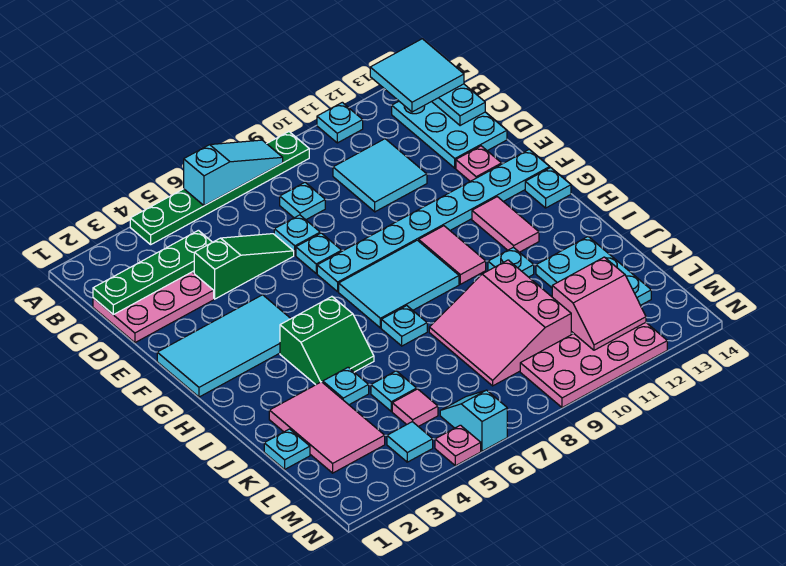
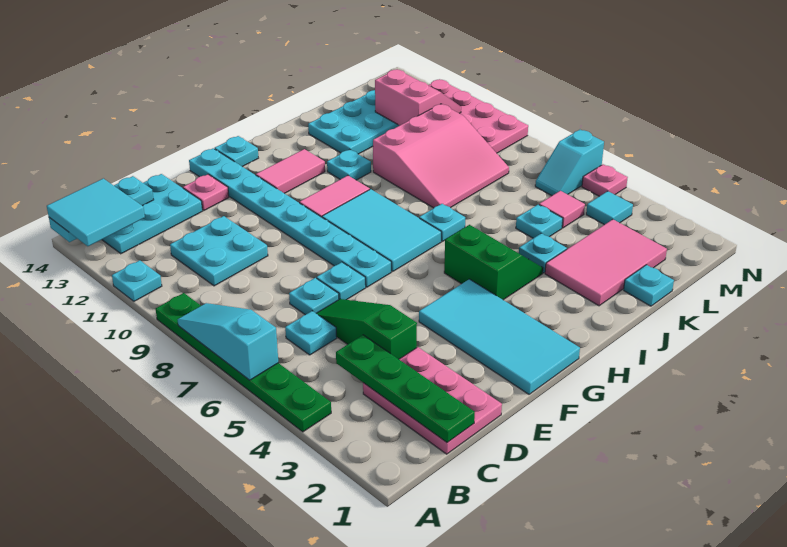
cyan plate C8 level 1 -> cyan plate C6 level 1
cyan tile C10:D11 level 1 -> cyan plate C10:D11 level 1

